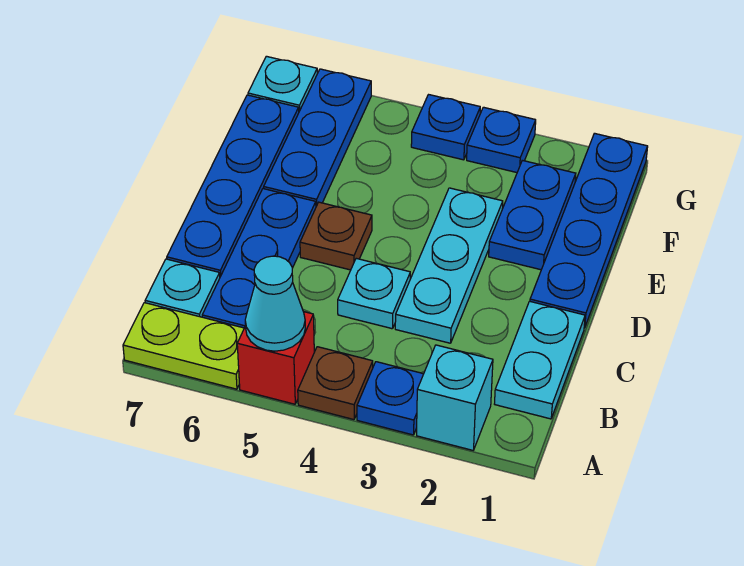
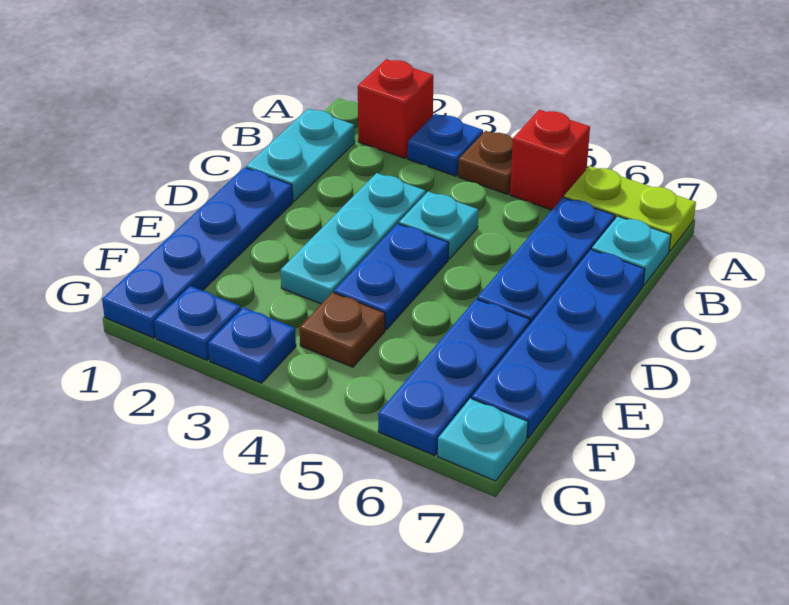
cyan brick A2 level 1 -> red brick A2 level 1
cyan cone A5 level 2 -> none
brown plate D5 level 1 -> brown plate F4 level 1
blue plate E2:F2 level 1 -> blue plate D4:E4 level 1
blue plate G4 level 1 -> blue plate G2 level 1

